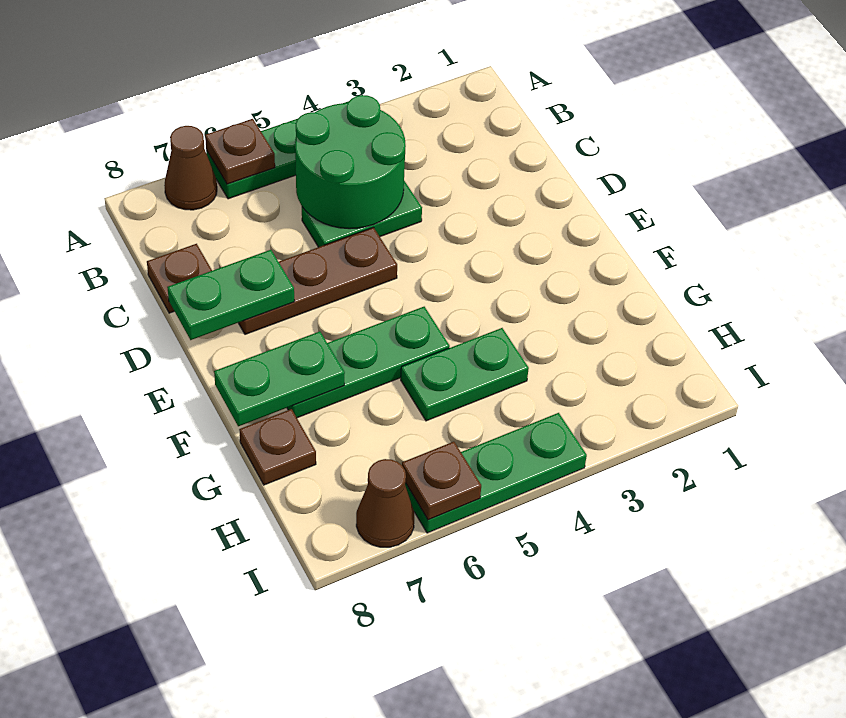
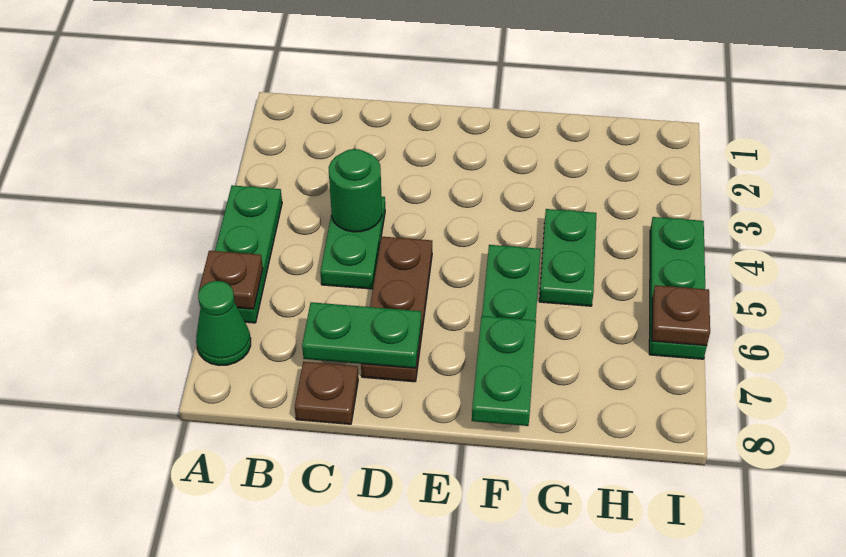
brown cone A7 level 1 -> green cone A7 level 1
green round brick B4:C5 level 2 -> green round brick C4 level 2
green plate D7:D8 level 2 -> green plate C7:D7 level 2
brown plate G8 level 1 -> none
brown cone I7 level 1 -> none

